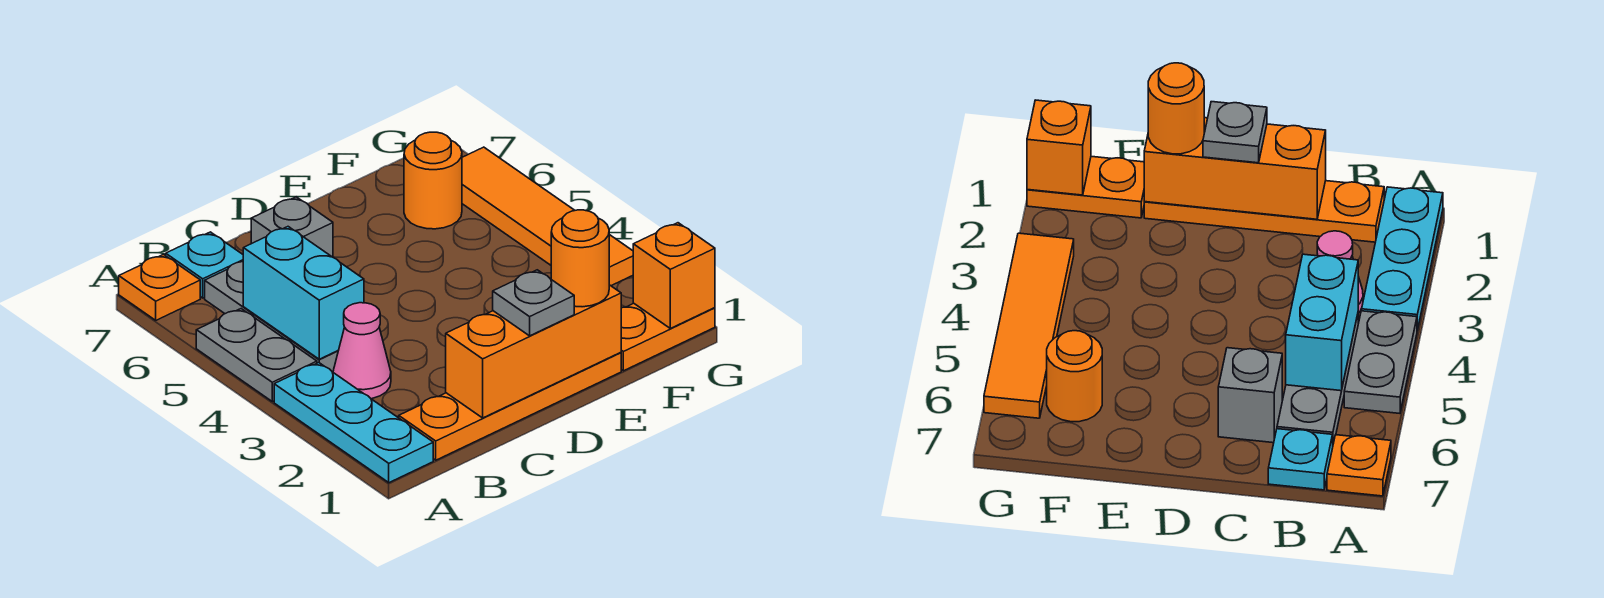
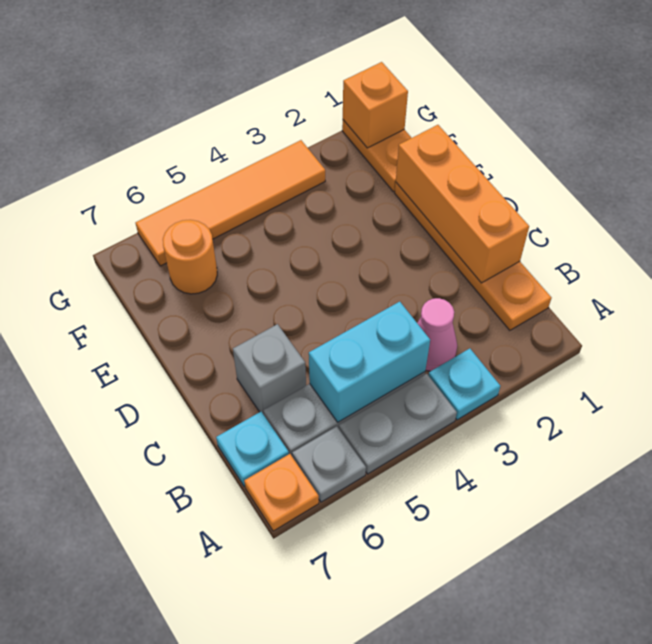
cyan plate A1:A3 level 1 -> cyan plate A3 level 1
grey plate D1 level 3 -> grey plate A6 level 1
orange round brick E1 level 3 -> none

